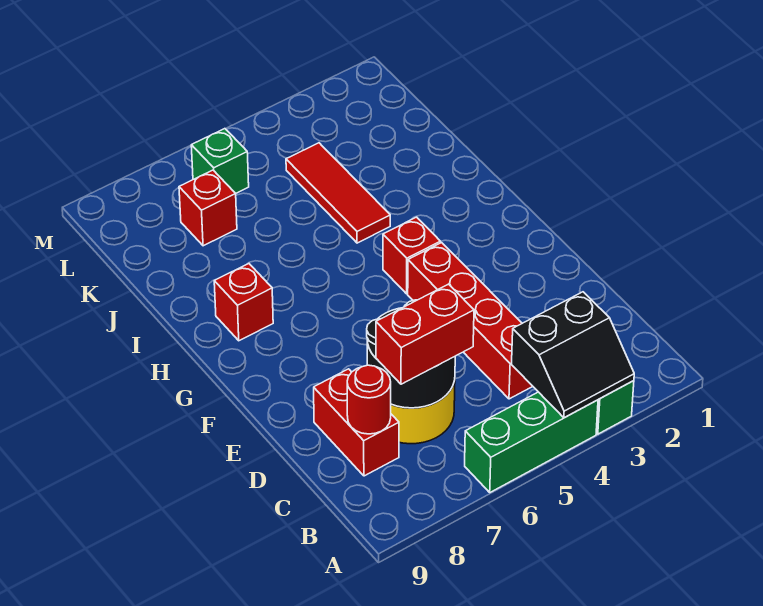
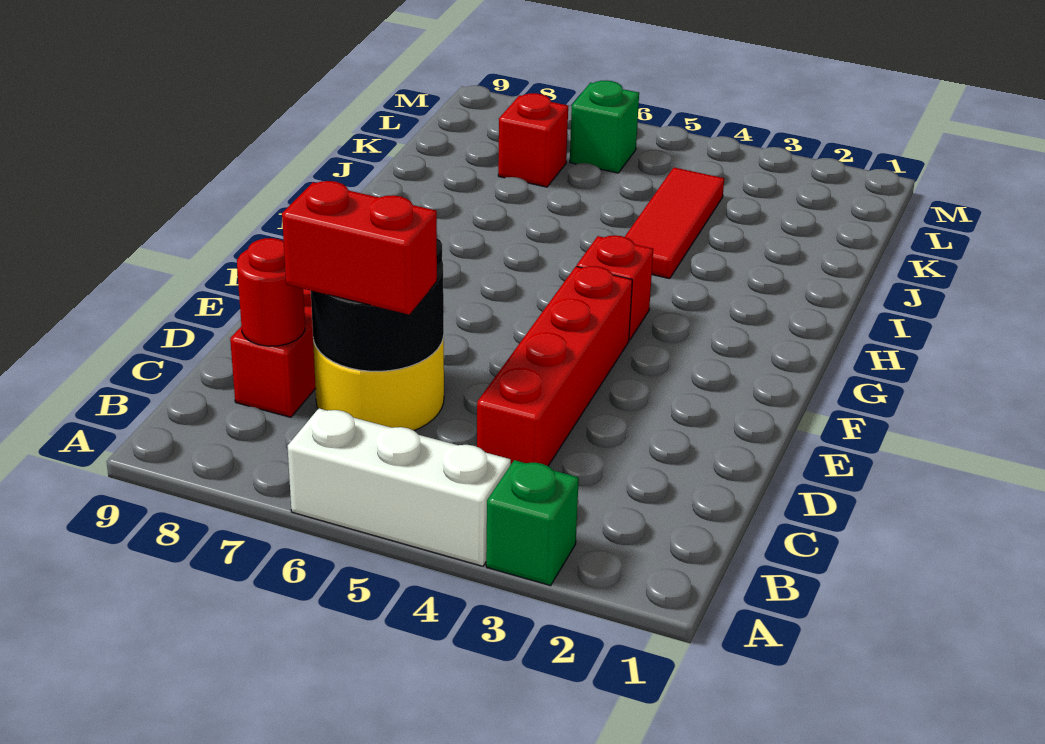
black slope A3:B4 level 2 top B -> none
green brick A4:A6 level 1 -> white brick A4:A6 level 1
red brick H8 level 1 -> none

